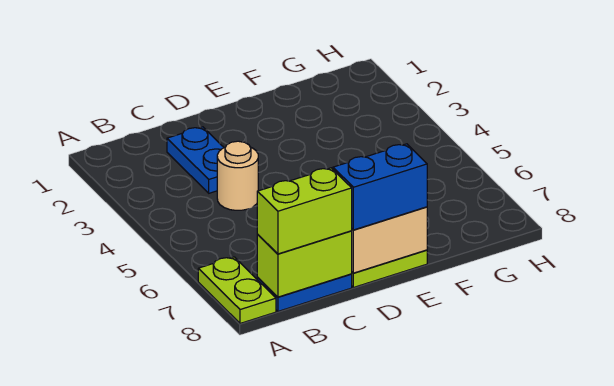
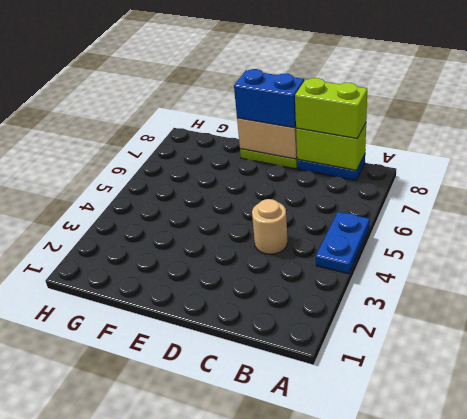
lime plate A7:A8 level 1 -> none
blue plate C2:C3 level 1 -> blue plate A4:A5 level 1

